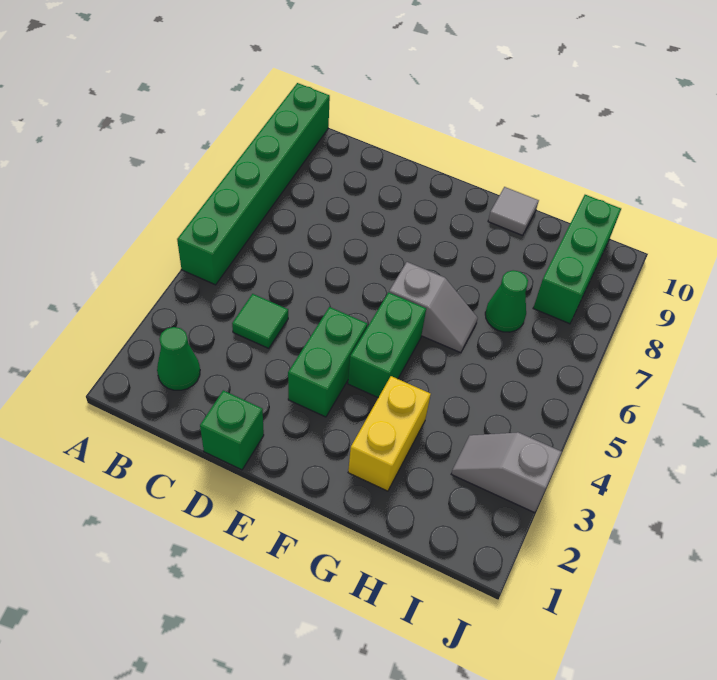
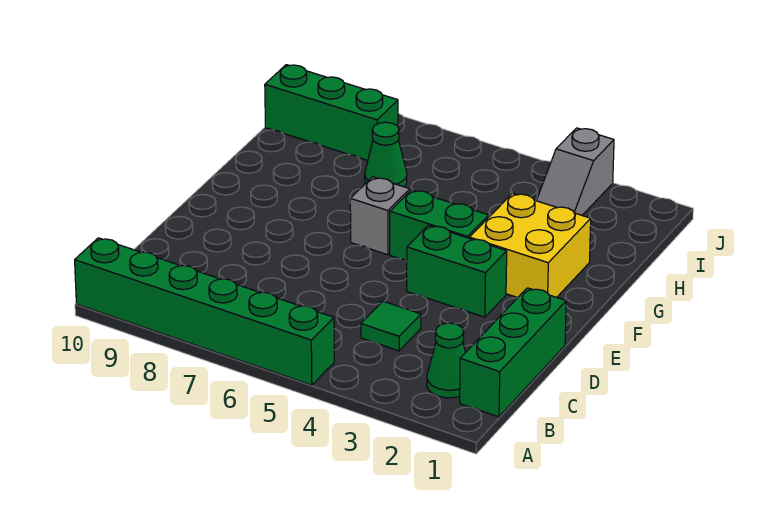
green brick D1 level 1 -> green brick B1:D1 level 1
yellow brick G2:G3 level 1 -> yellow brick F2:G3 level 1
grey tile G10 level 1 -> none

